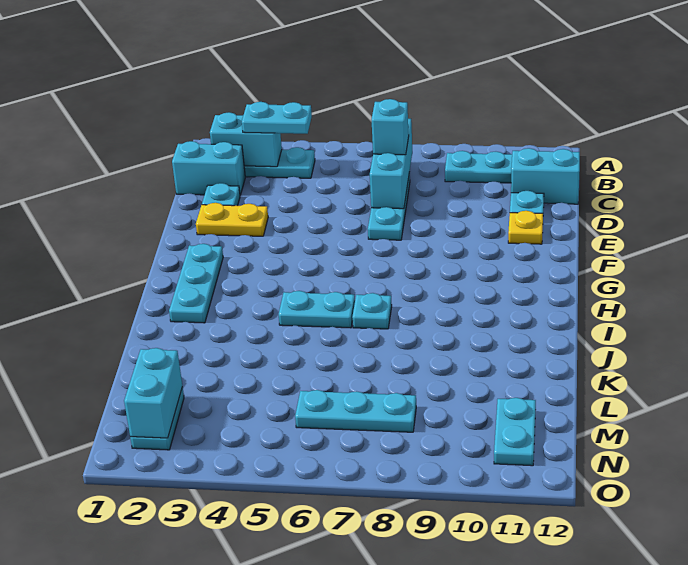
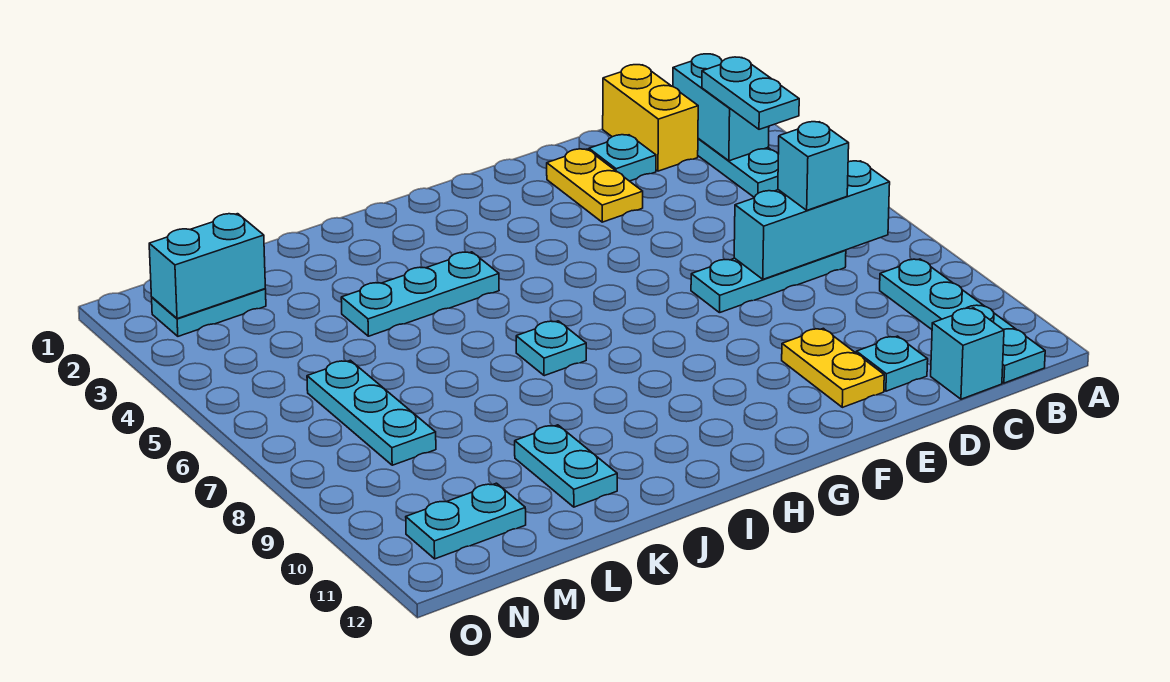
cyan brick C1:C2 level 1 -> yellow brick C1:C2 level 1
cyan brick C11:C12 level 1 -> cyan brick C12 level 1
yellow plate E11 level 1 -> yellow plate E10:E11 level 1
cyan plate G2:I2 level 1 -> cyan plate I4:K4 level 1
cyan plate I5:I6 level 1 -> cyan plate K10:K11 level 1

